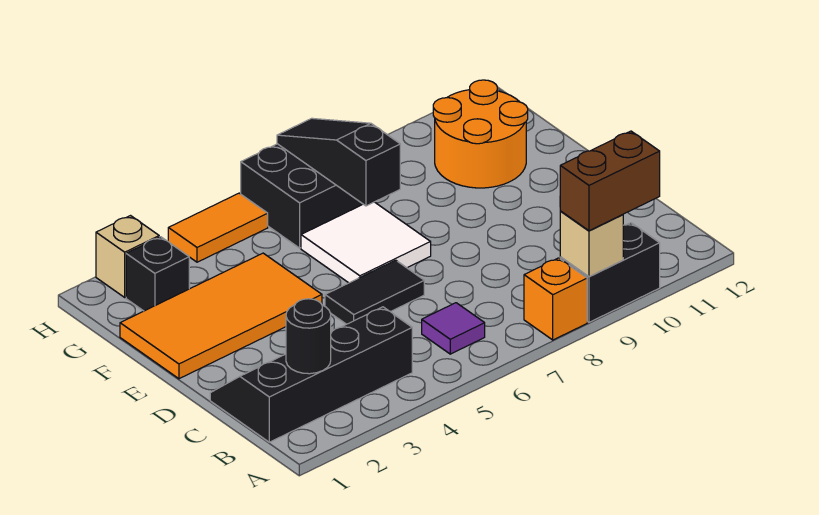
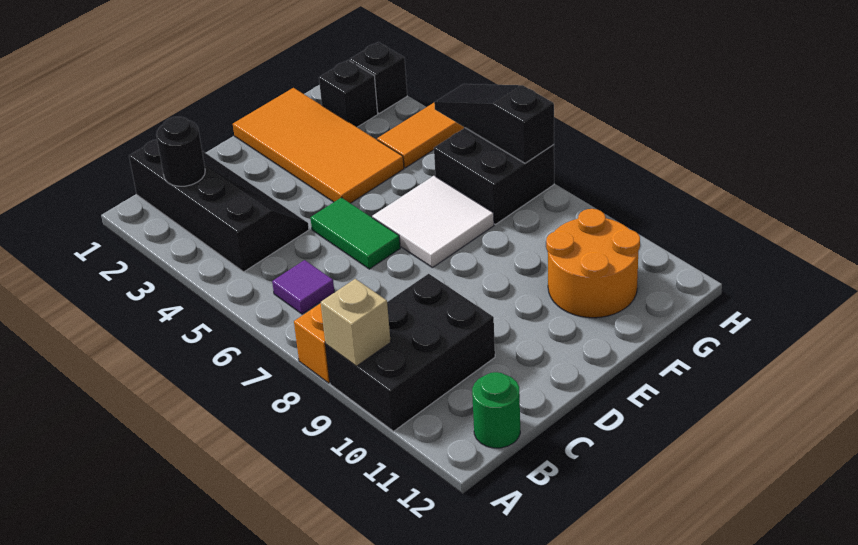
black brick A9:A10 level 1 -> black brick A9:C10 level 1
brown brick A9:A10 level 3 -> none
none -> green round brick B12 level 1
black tile D5:D6 level 1 -> green tile D5:D6 level 1
black slope F7:H7 level 2 top F -> black slope H5:H7 level 2 top 7
tan brick H2 level 1 -> black brick H2 level 1
orange tile H4:H5 level 1 -> orange tile G4:H4 level 1

